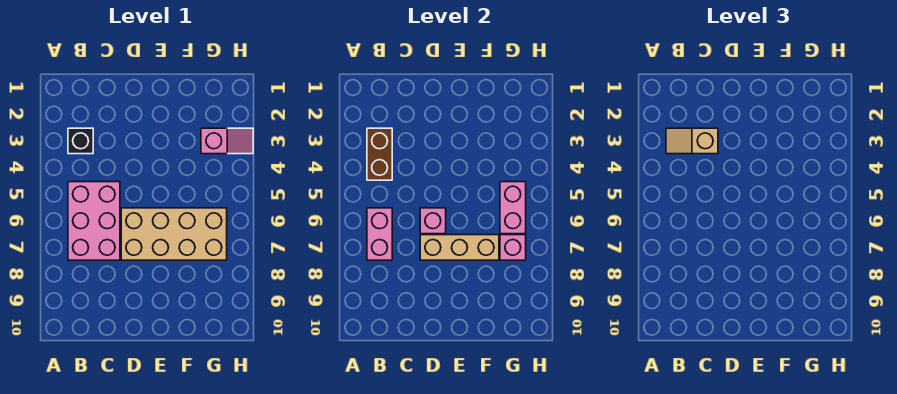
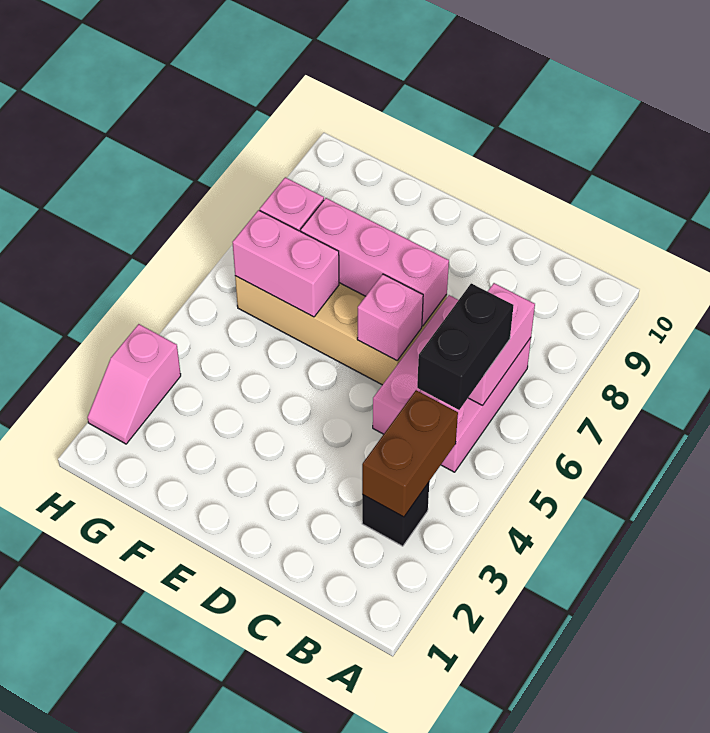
tan slope B3:C3 level 3 top C -> none
none -> black brick B5:B6 level 3
tan brick D7:F7 level 2 -> pink brick D7:F7 level 2
pink slope G3:H3 level 1 top G -> pink slope H2:H3 level 1 top 3
pink brick G5:G6 level 2 -> pink brick F6:G6 level 2

